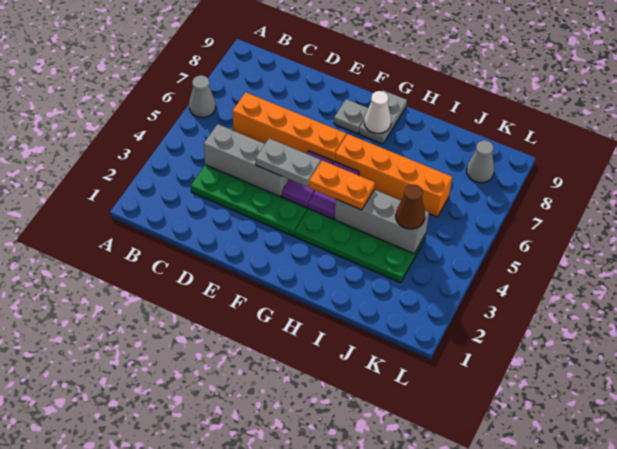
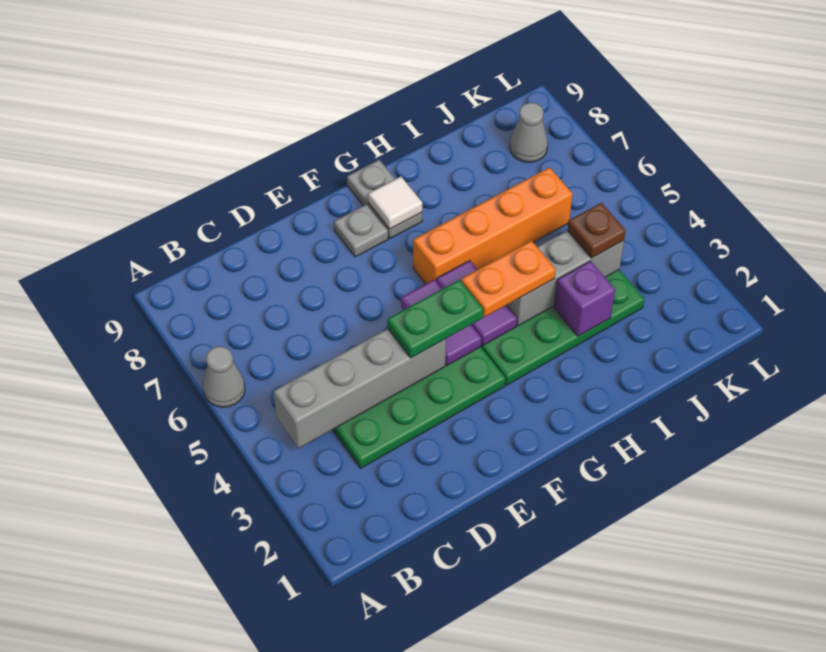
grey brick C4:E4 level 2 -> grey brick B4:E4 level 2
orange brick C6:F6 level 1 -> none
grey plate E4:F4 level 3 -> green plate E4:F4 level 3
white cone G8 level 2 -> white tile G8 level 2
none -> purple brick I3 level 2
brown cone J4 level 3 -> brown plate J4 level 3

